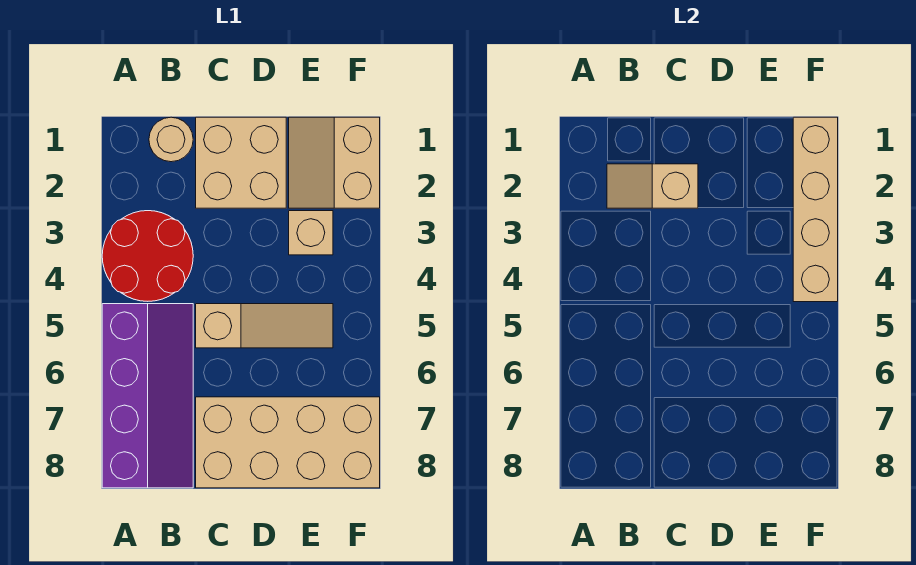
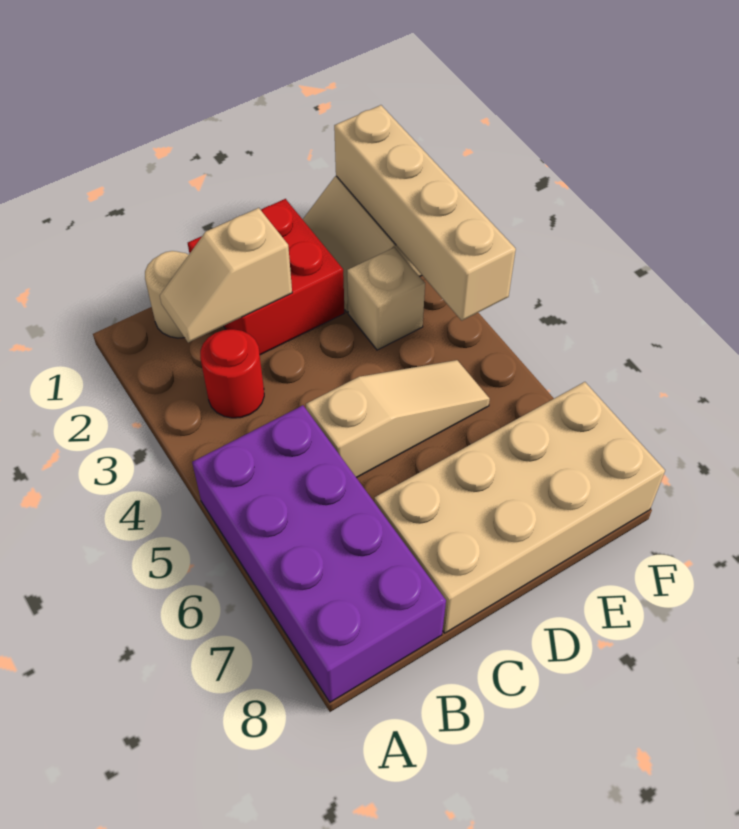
red round brick A3:B4 level 1 -> red round brick B3 level 1
purple slope A5:B8 level 1 top A -> purple brick A5:B8 level 1
tan brick C1:D2 level 1 -> red brick C1:D2 level 1

